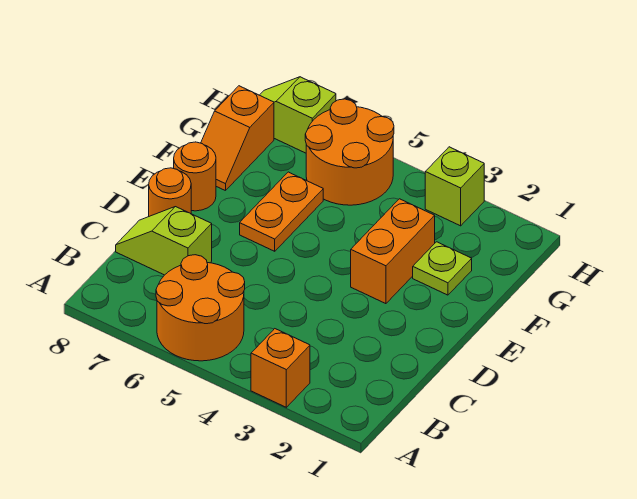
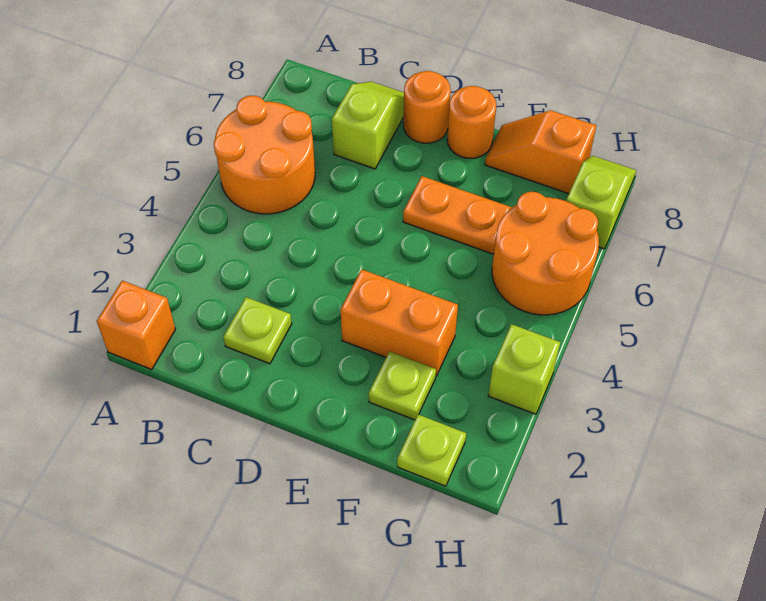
orange brick A3 level 1 -> orange brick A1 level 1
none -> lime plate C2 level 1
none -> lime plate G1 level 1

